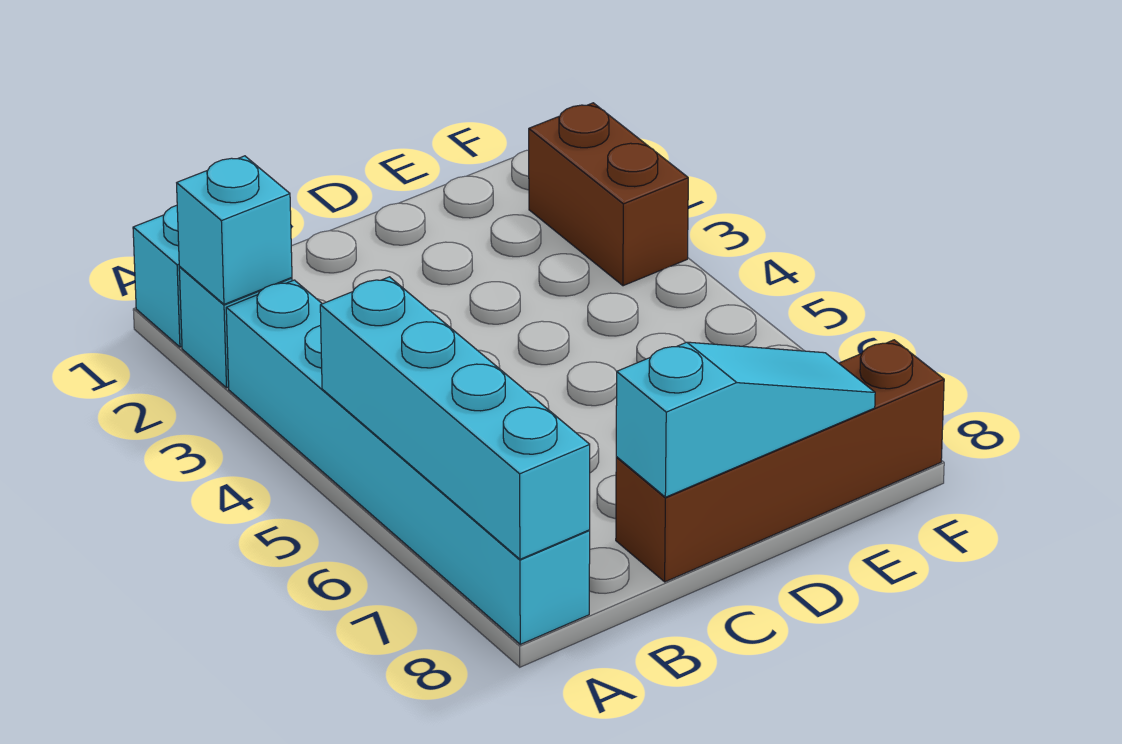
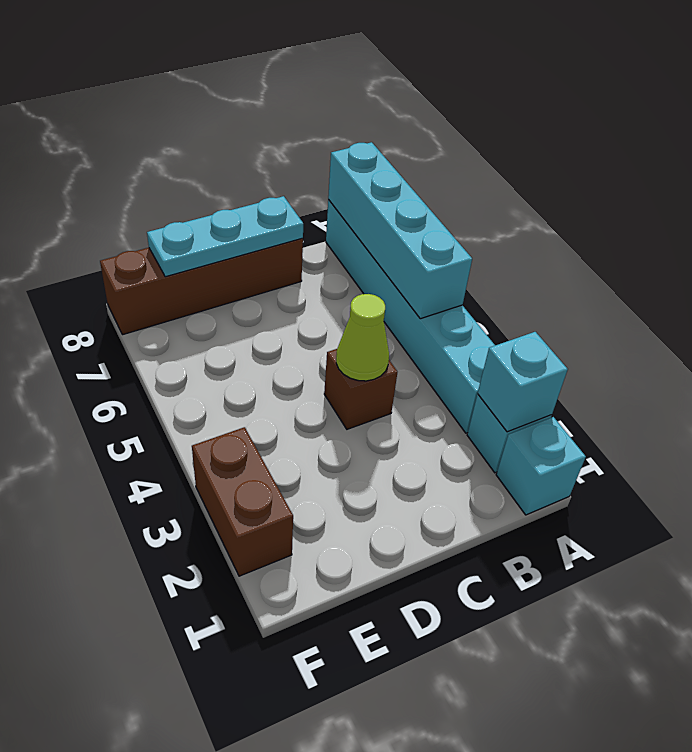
none -> brown brick C4 level 1
none -> lime cone C4 level 2
cyan slope C8:E8 level 2 top C -> cyan plate C8:E8 level 2

